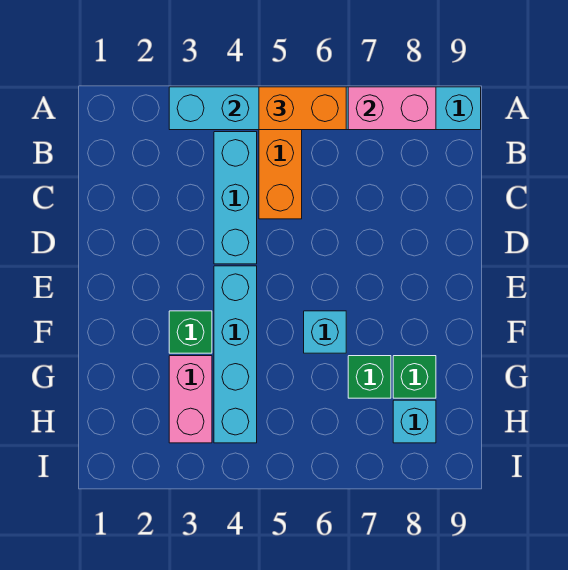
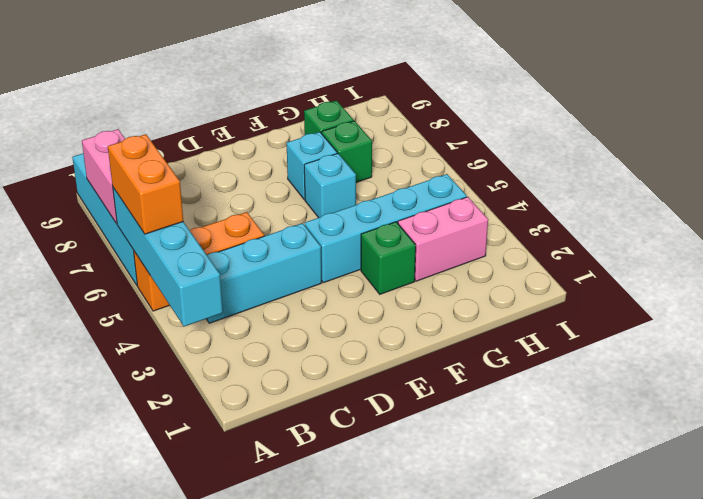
cyan brick H8 level 1 -> cyan brick F7 level 1

